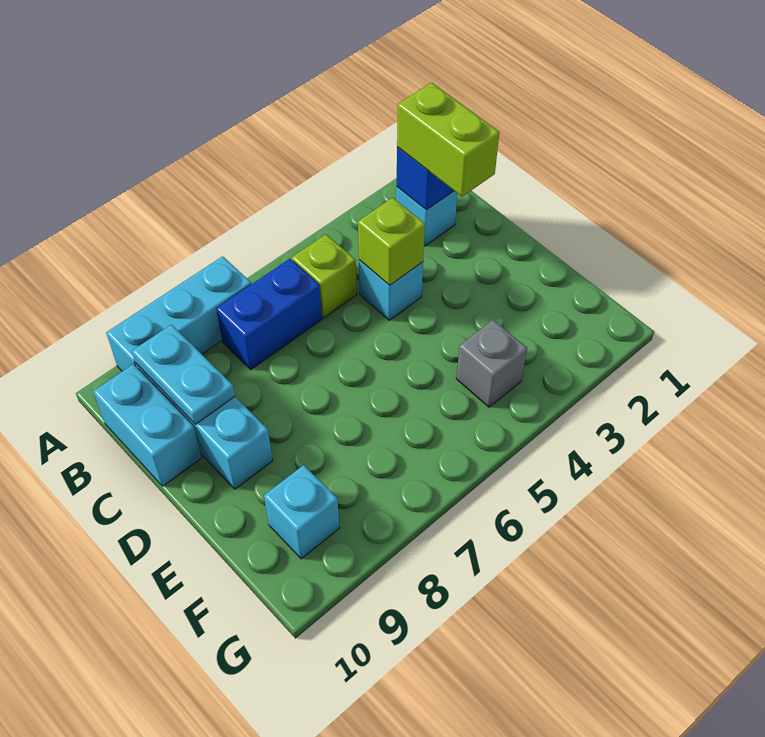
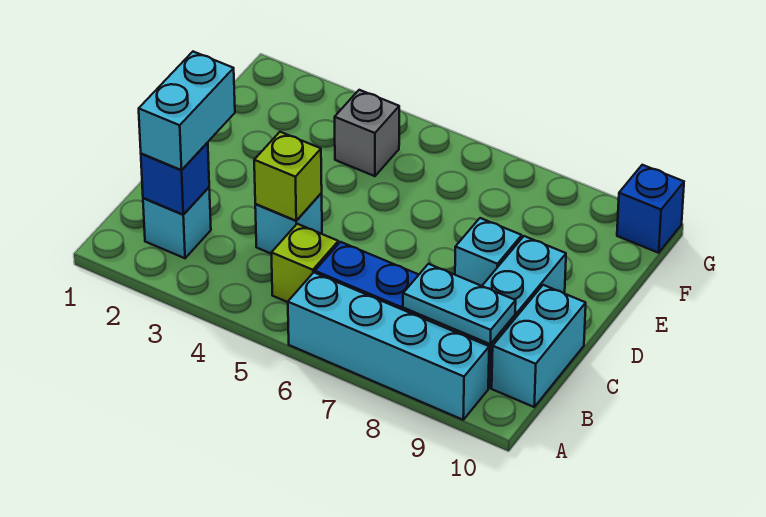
cyan brick A7:A9 level 1 -> cyan brick A6:A9 level 1
lime brick B2:C2 level 3 -> cyan brick B2:C2 level 3
cyan plate B9:C9 level 2 -> cyan plate B8:B9 level 2
cyan brick F9 level 1 -> cyan brick D8 level 1
none -> blue brick G10 level 1

